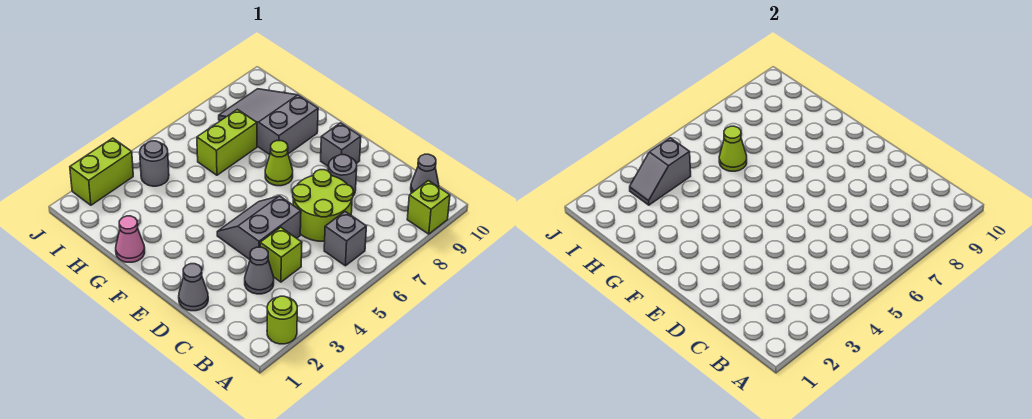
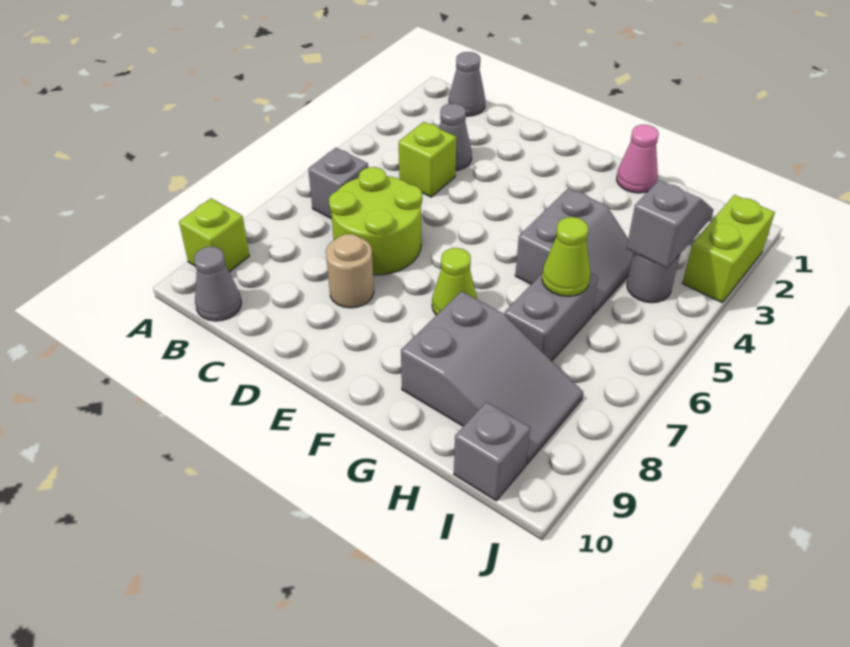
lime round brick A2 level 1 -> none
grey cone D1 level 1 -> grey cone B1 level 1
grey slope D4:E5 level 1 top D -> grey slope G4:H5 level 1 top G
grey round brick D8 level 1 -> tan round brick D8 level 1
grey brick E9 level 1 -> grey brick I10 level 1
lime brick H6:H7 level 1 -> grey brick H6:H7 level 1

